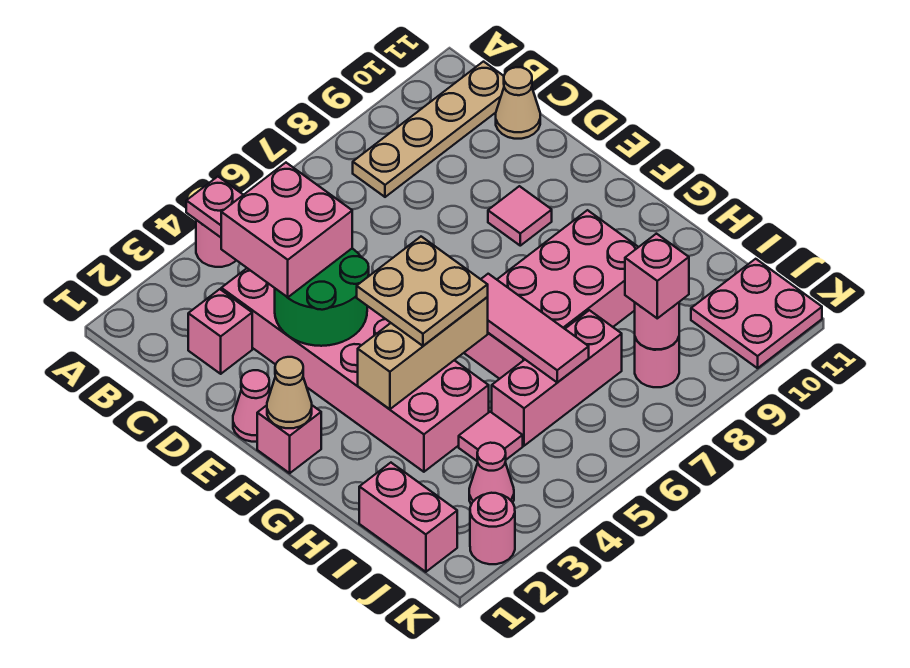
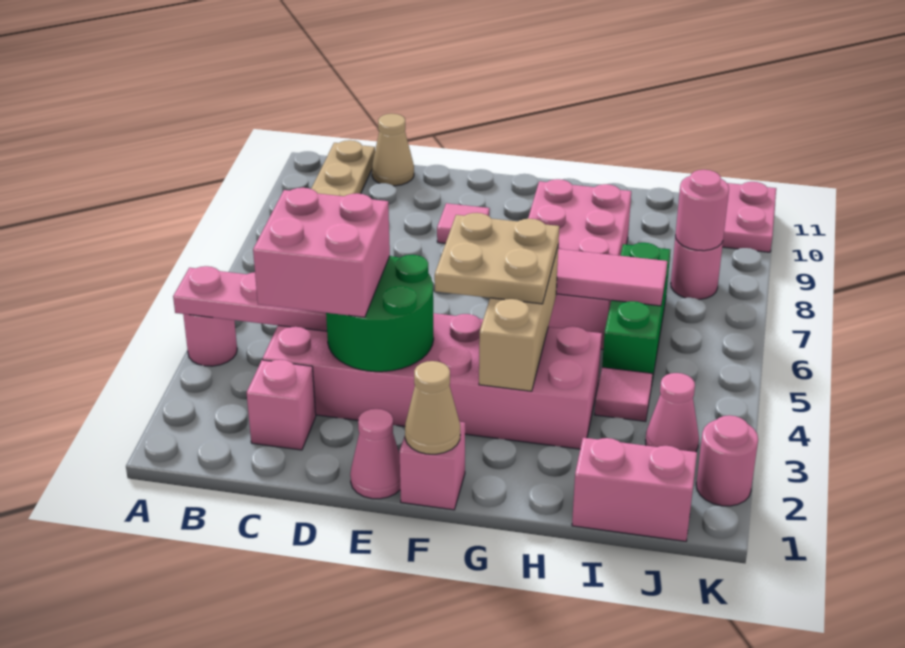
pink brick I5:I7 level 1 -> green brick I5:I7 level 1
pink brick J8 level 3 -> none

